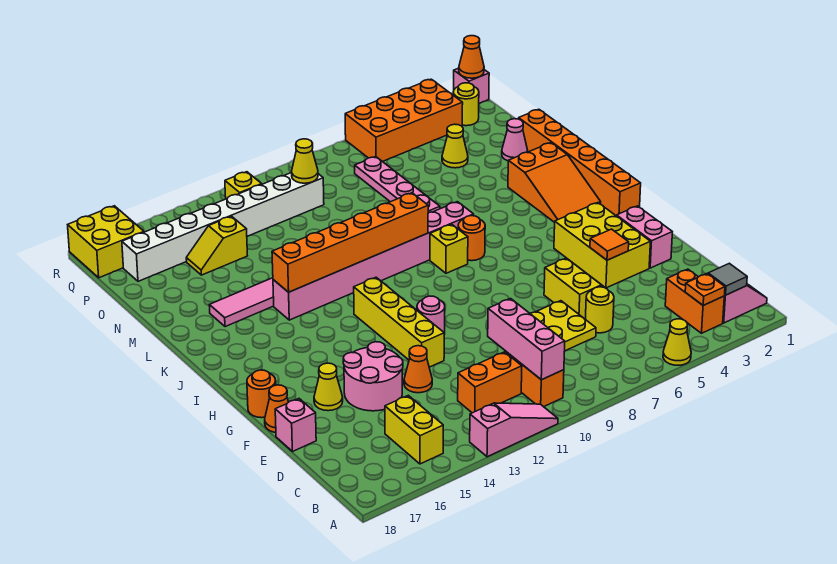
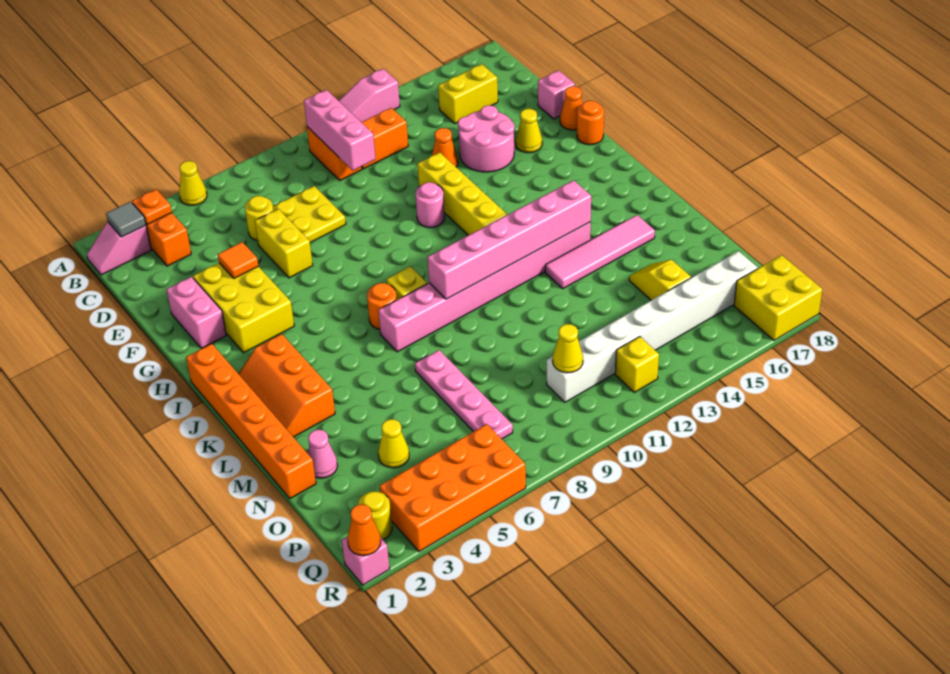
yellow brick B15:C15 level 1 -> yellow brick C15:C16 level 1
orange slope J2:L3 level 1 top L -> orange slope J2:L3 level 1 top 3
orange brick K9:K14 level 2 -> pink brick K9:K14 level 2
yellow slope O14:O15 level 1 top 14 -> yellow slope N15:O15 level 1 top O

